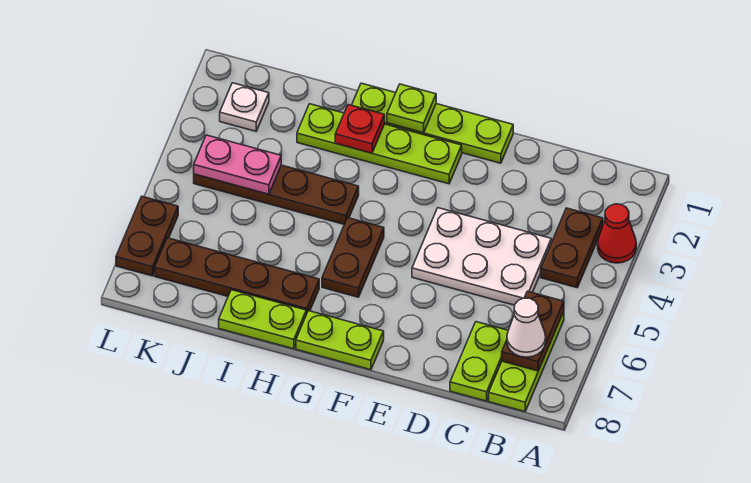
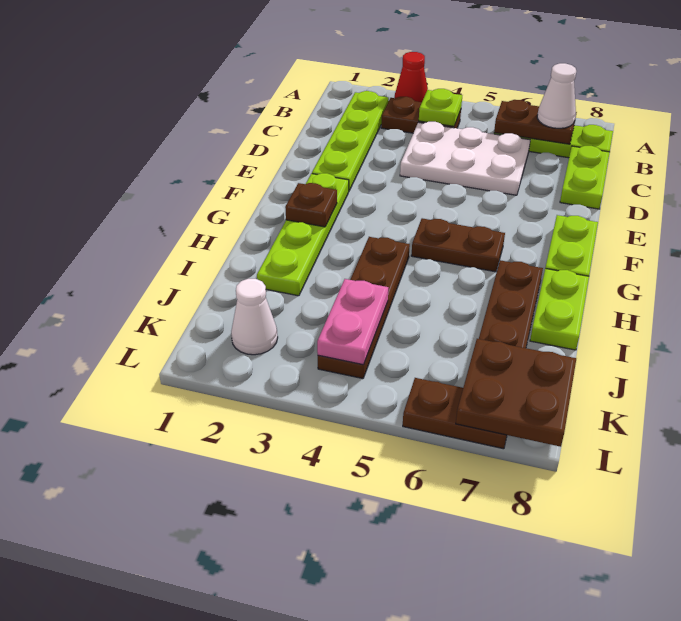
white plate C4:E5 level 1 -> white plate C4:D6 level 1
lime plate C7:C8 level 1 -> lime plate C8:D8 level 1
lime plate E1:H1 level 1 -> lime plate B2:E2 level 1
lime plate G1 level 2 -> lime plate B4 level 2
none -> brown plate G2 level 2
red plate H2 level 2 -> none
white plate K2 level 1 -> white cone K2 level 1
none -> brown plate K7:L8 level 2

